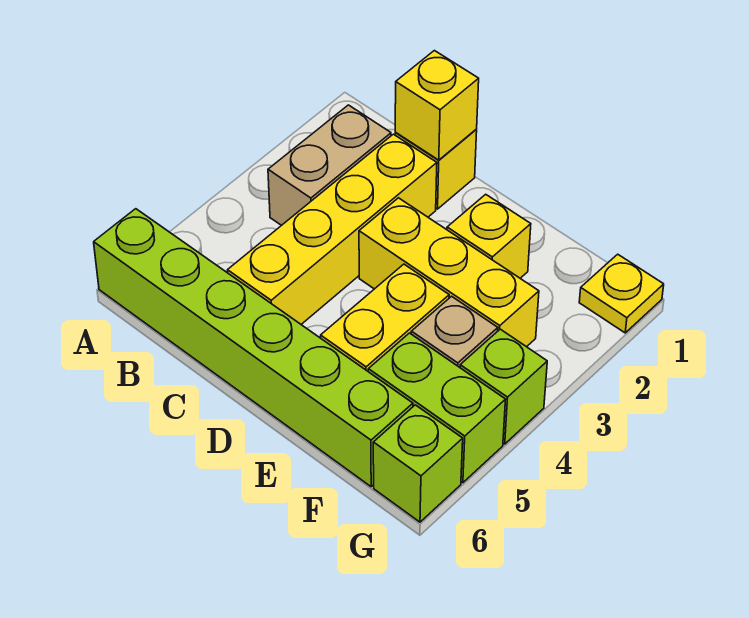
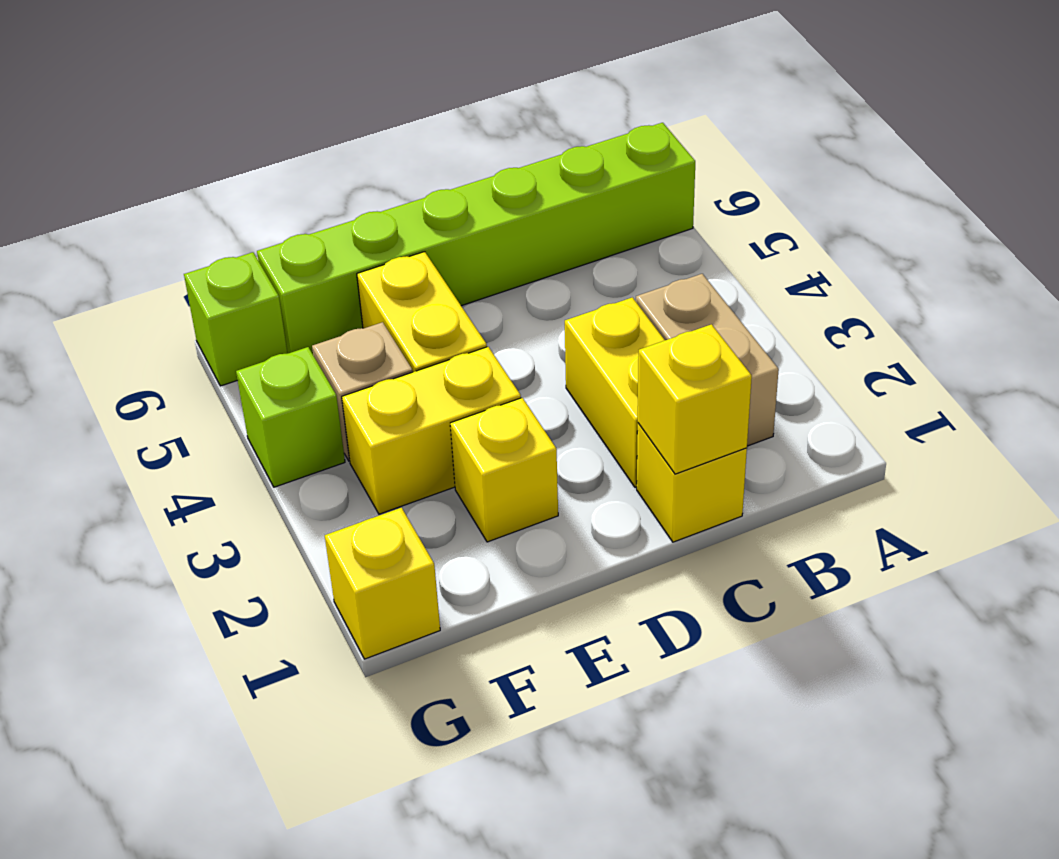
yellow brick C2:C5 level 1 -> yellow brick C2:C3 level 1
yellow brick D3:F3 level 1 -> yellow brick E3:F3 level 1
lime brick F5:G5 level 1 -> none
yellow plate G1 level 1 -> yellow brick G1 level 1

